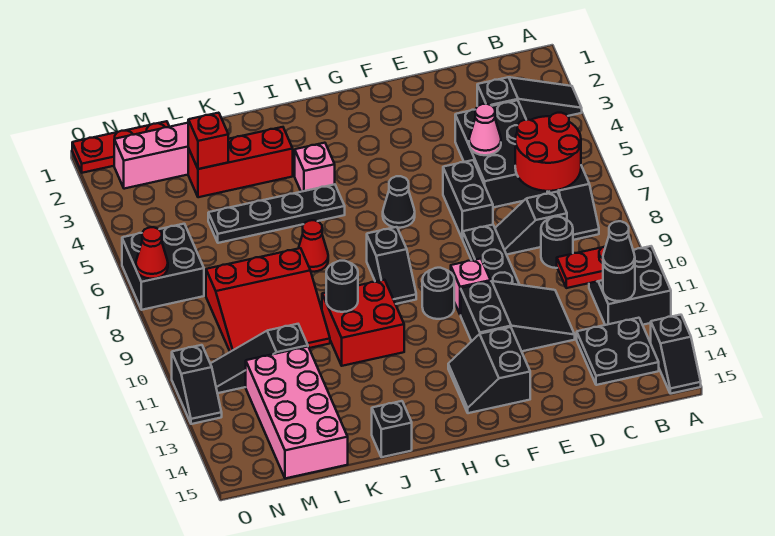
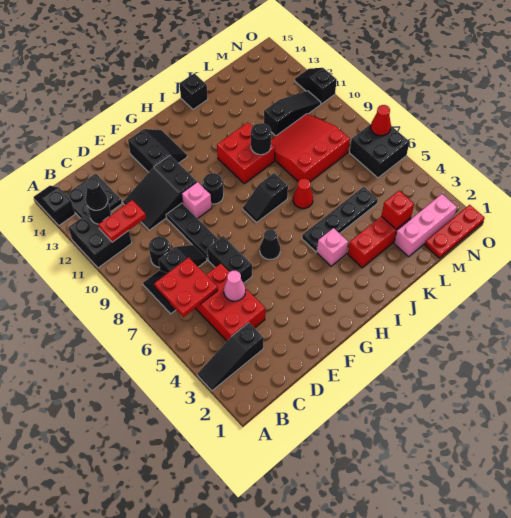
red round brick B6:C7 level 2 -> red plate B6:C7 level 2
black brick C4:D6 level 1 -> red brick C4:D6 level 1
black slope H8:H9 level 1 top 8 -> black slope H8:I8 level 1 top I
pink brick L12:M15 level 1 -> none

